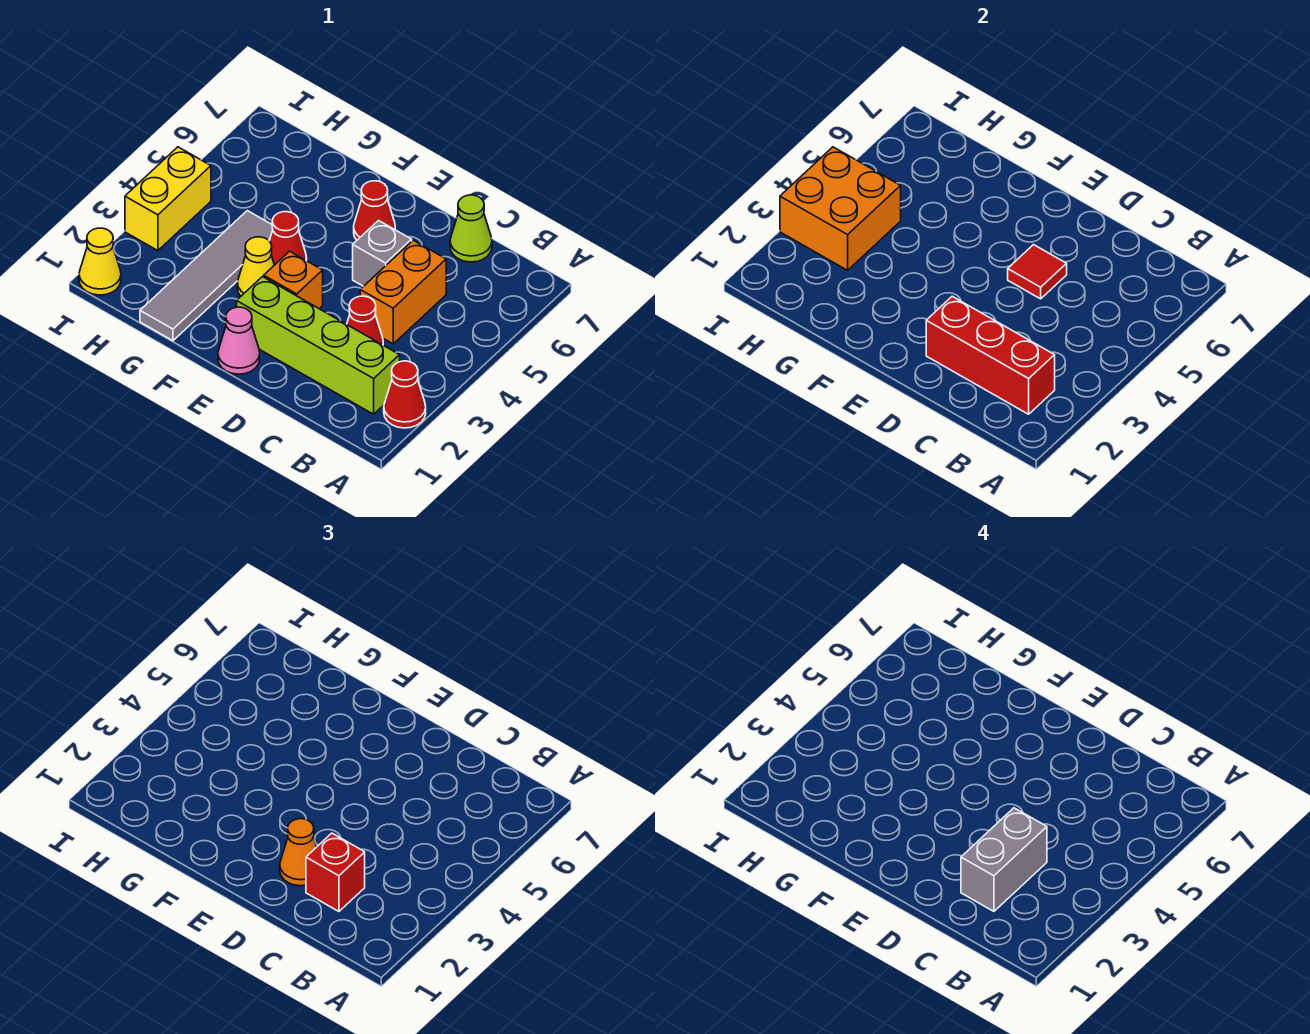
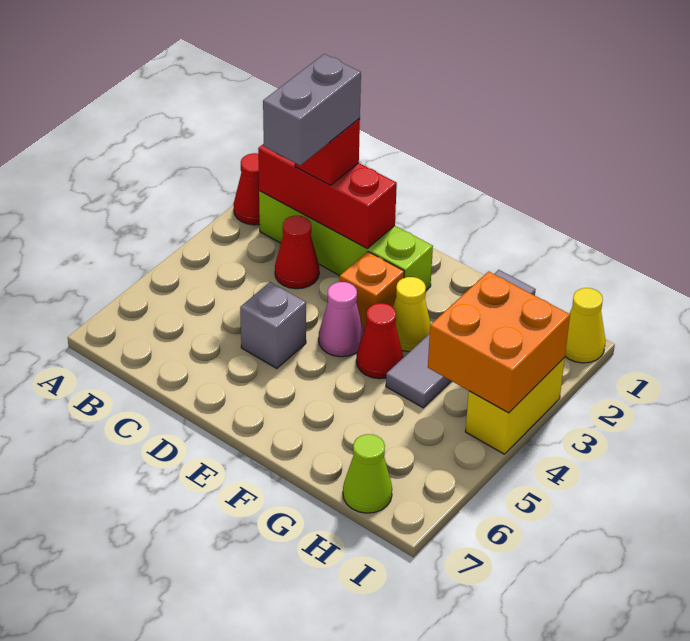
orange brick C4:C5 level 1 -> none
lime cone C7 level 1 -> lime cone H7 level 1
orange cone D2 level 3 -> none
red tile D5 level 2 -> none
pink cone E1 level 1 -> pink cone E4 level 1
red cone E6 level 1 -> none

